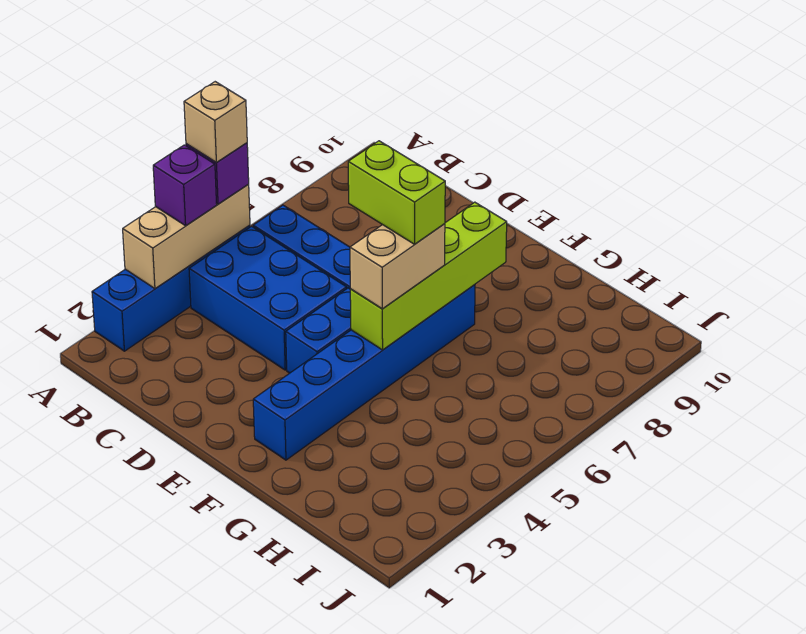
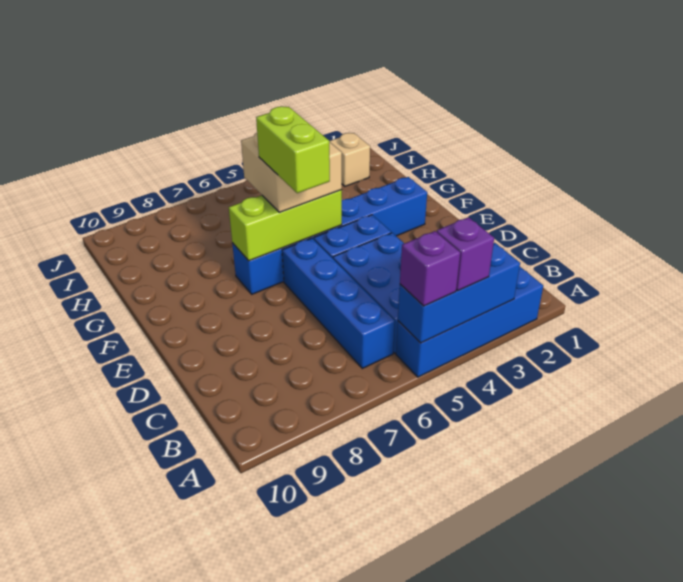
tan brick A3:A5 level 2 -> blue brick A3:A5 level 2
tan brick A5 level 4 -> tan brick I2 level 1
lime brick F5:F8 level 2 -> lime brick F5:F7 level 2
tan brick F5:F6 level 3 -> tan brick F5:G6 level 3

